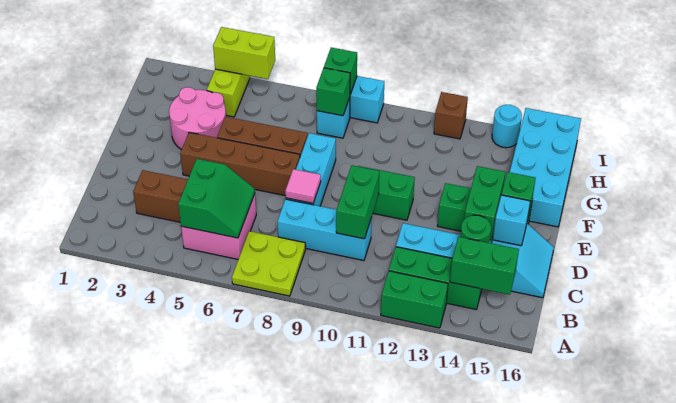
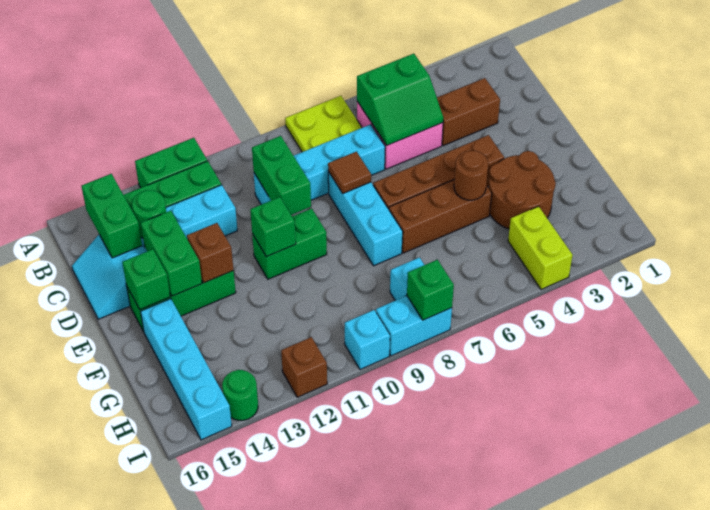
green slope B5:C6 level 2 top 5 -> green slope B5:C6 level 2 top B
green brick B14:B15 level 2 -> green brick B15:C15 level 2
cyan brick C8:C10 level 1 -> cyan brick C7:C10 level 1
pink tile D8 level 2 -> brown tile D8 level 2
cyan brick D15 level 2 -> cyan brick I10 level 1
none -> brown brick E13 level 2
pink round brick F3:G4 level 1 -> brown round brick F3:G4 level 1
none -> brown round brick F5 level 2
cyan brick F15:I16 level 1 -> cyan brick F15:I15 level 1
green brick H8 level 2 -> green brick E11 level 2
lime brick I4:I5 level 2 -> none
cyan round brick I14 level 1 -> green round brick I14 level 1

